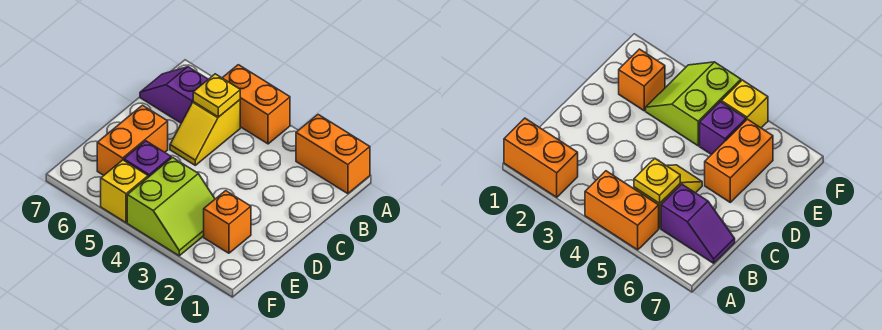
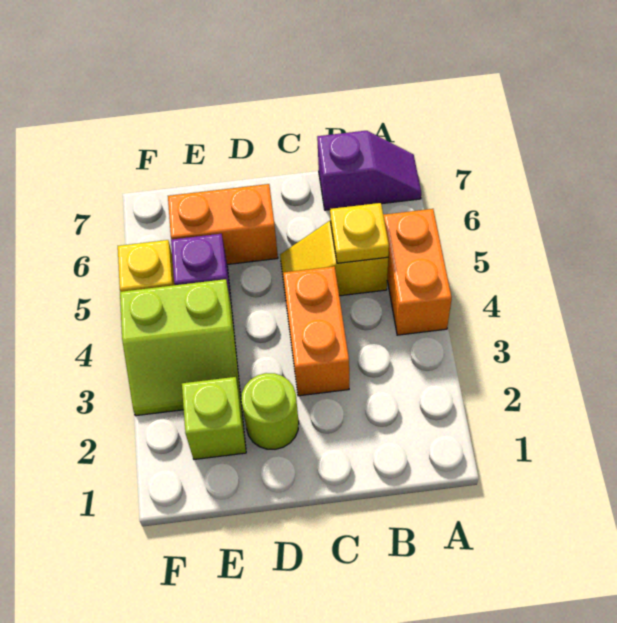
orange brick A1:A2 level 1 -> orange brick C3:C4 level 1
purple slope B6:B7 level 1 top 6 -> purple slope A7:B7 level 1 top B
none -> lime round brick D2 level 1
orange brick E2 level 1 -> lime brick E2 level 1

